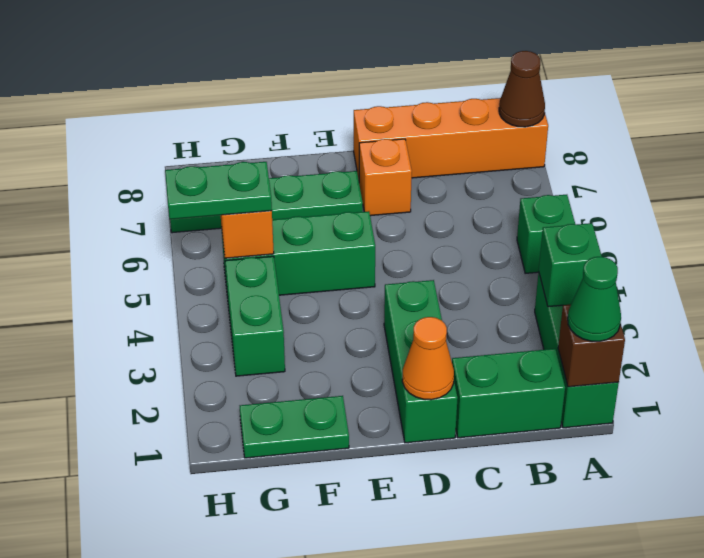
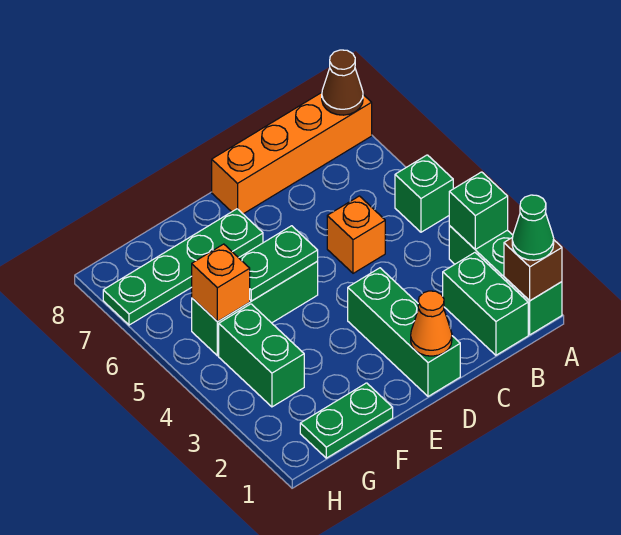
green brick B1:C1 level 1 -> green brick B1:B2 level 1
orange brick D7 level 1 -> orange brick C5 level 1
green plate G5:H5 level 3 -> green plate E5:F5 level 2

